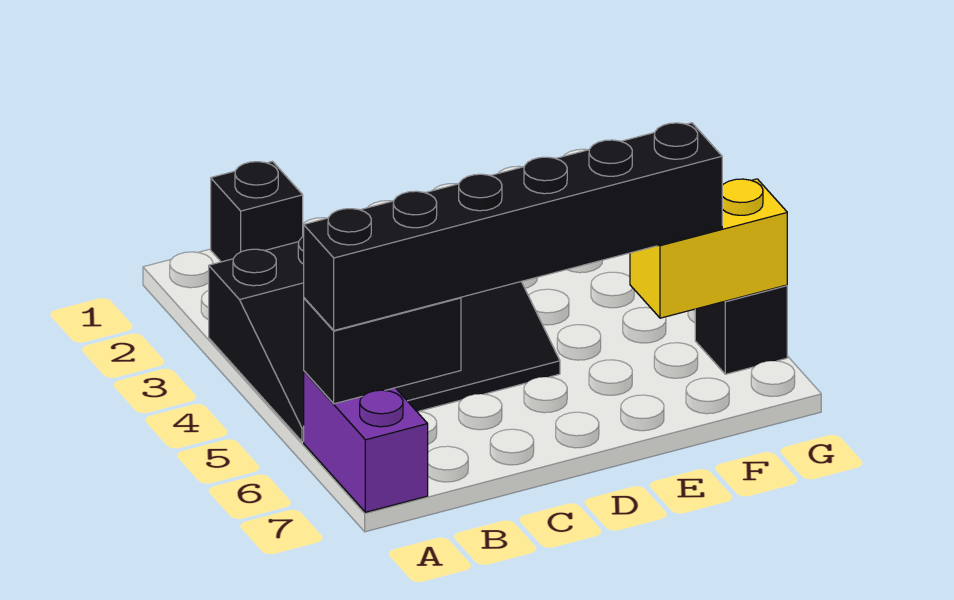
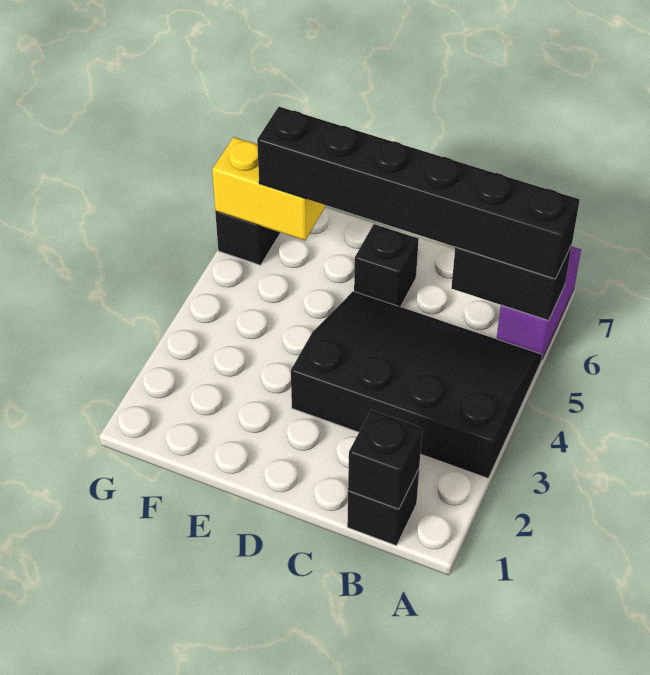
none -> black brick B1 level 2
none -> black brick D6 level 1

